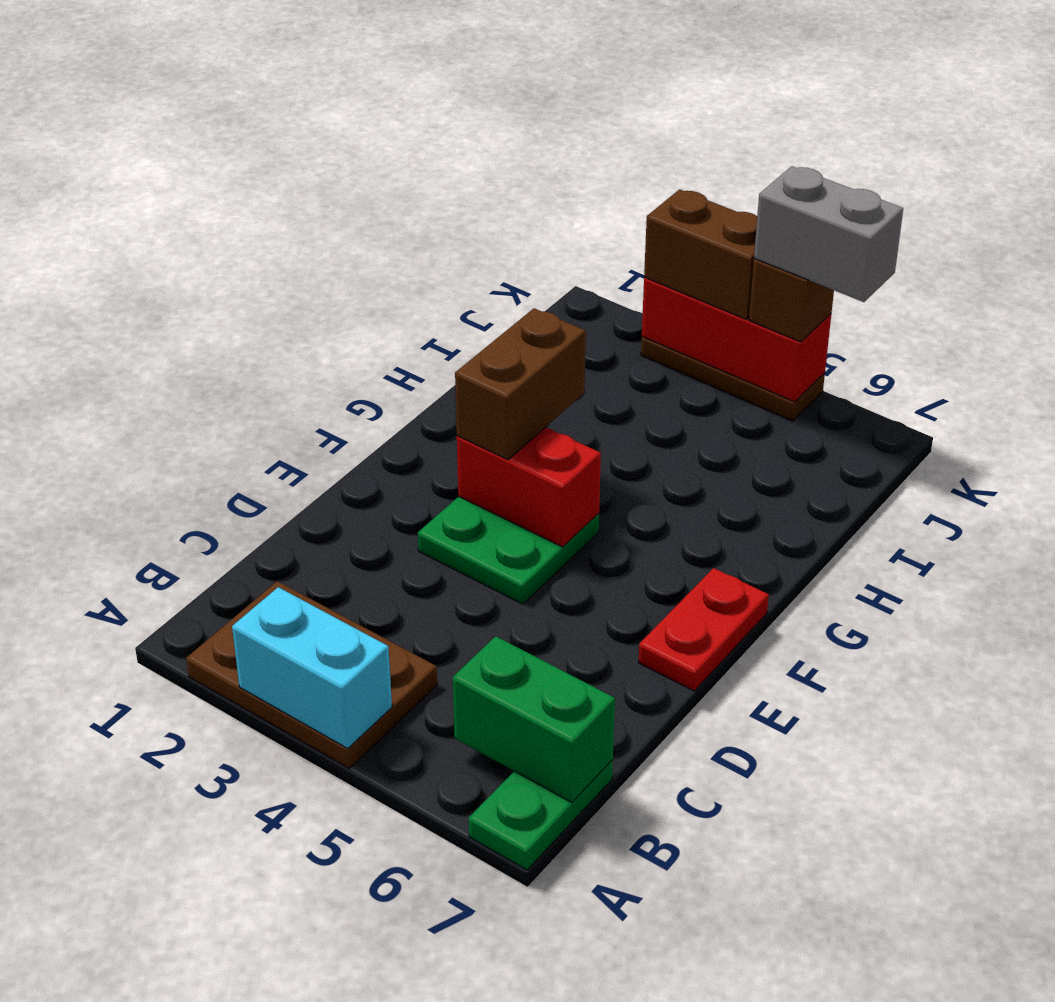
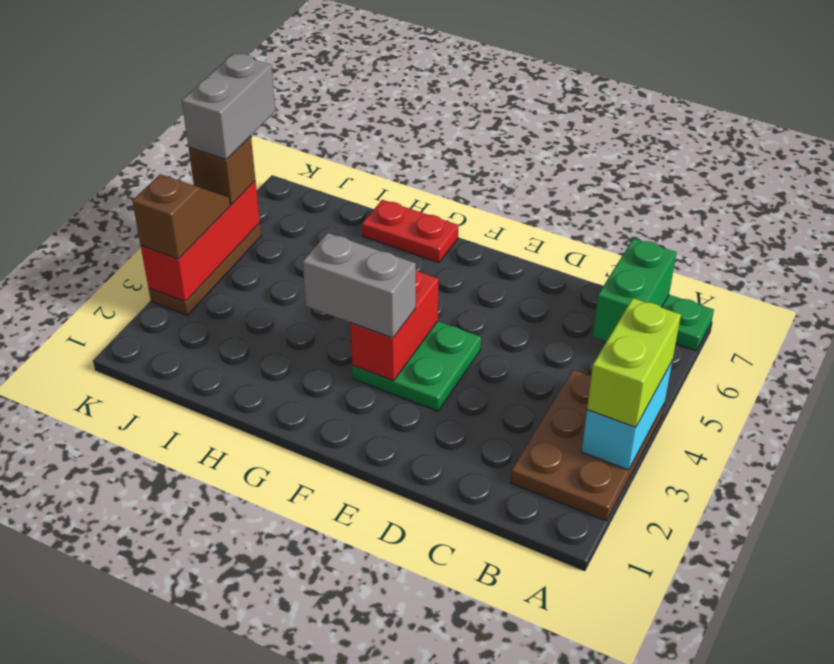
none -> lime brick A3:A4 level 3
red plate E7:F7 level 1 -> red plate G7:H7 level 1
brown brick F3:G3 level 3 -> grey brick F3:G3 level 3
brown brick K3:K4 level 3 -> brown slope K3:K4 level 3 top 3

